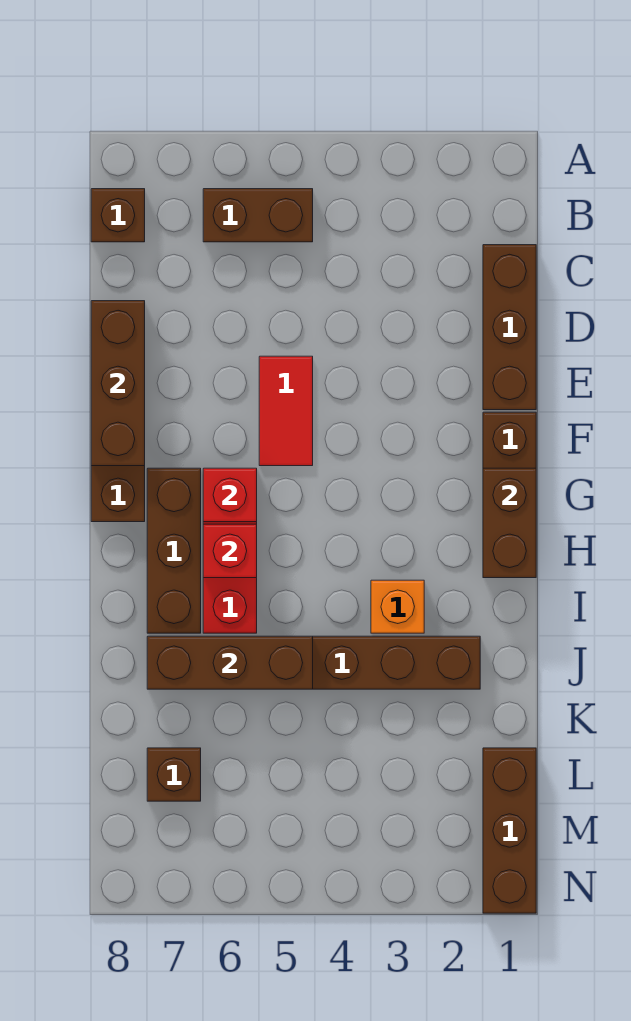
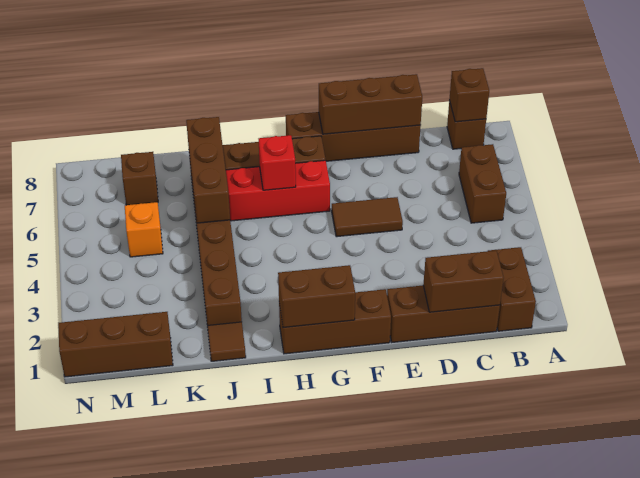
none -> brown brick B1:B2 level 1
none -> brown brick B8 level 2
none -> brown brick C1:D1 level 2
red tile E5:F5 level 1 -> brown tile E5:F5 level 1
red brick G6 level 2 -> none
orange brick I3 level 1 -> orange brick L5 level 1
none -> brown tile J1 level 1

